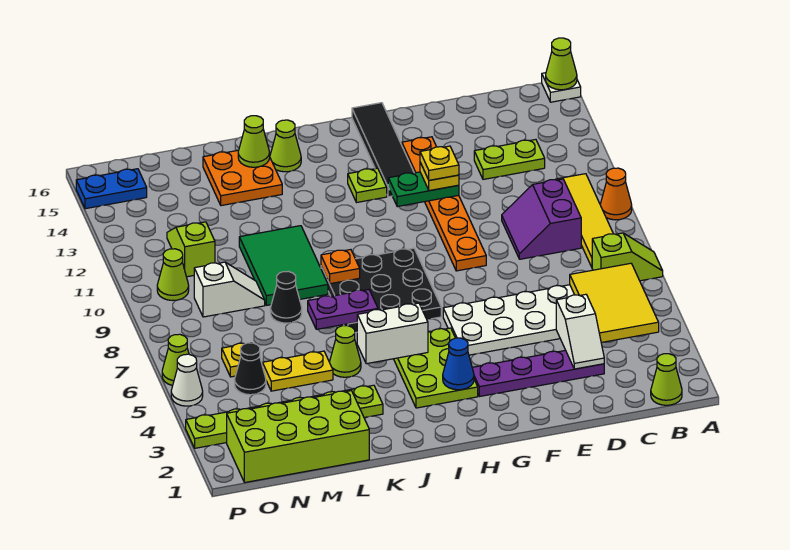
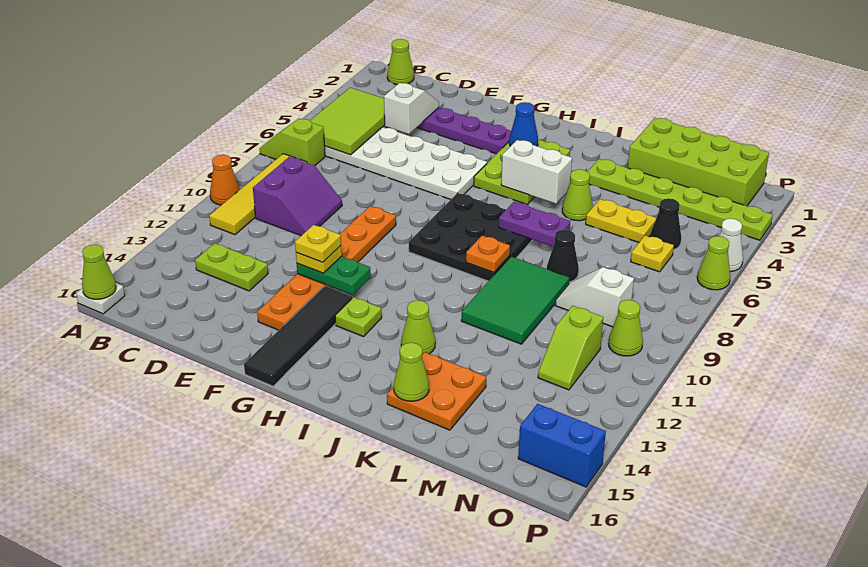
yellow tile B4:C6 level 2 -> lime tile B4:C6 level 2
lime cone J15 level 1 -> lime cone J13 level 1
blue plate O15:P15 level 1 -> blue brick O15:P15 level 1

